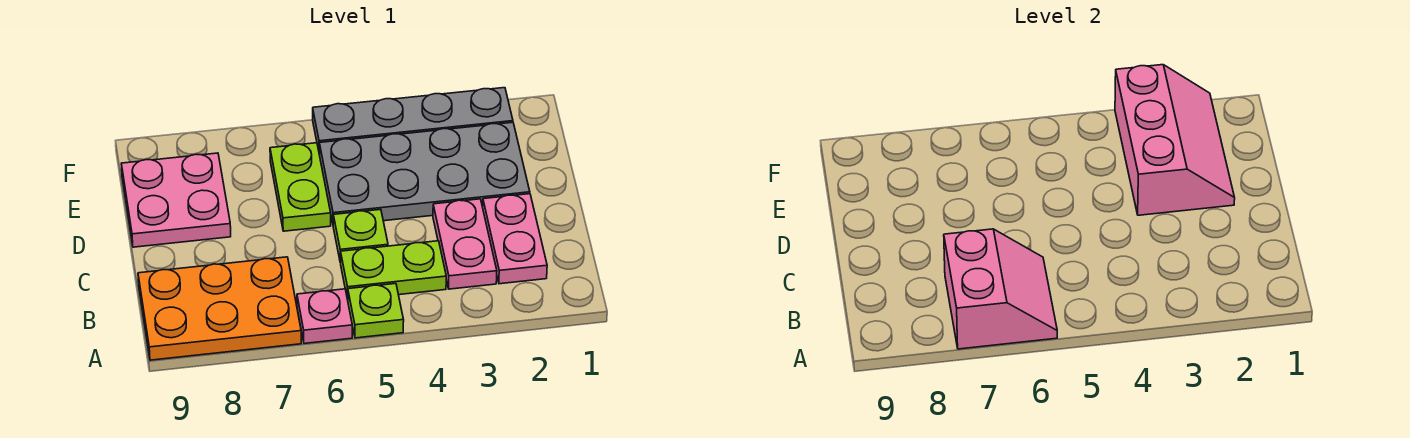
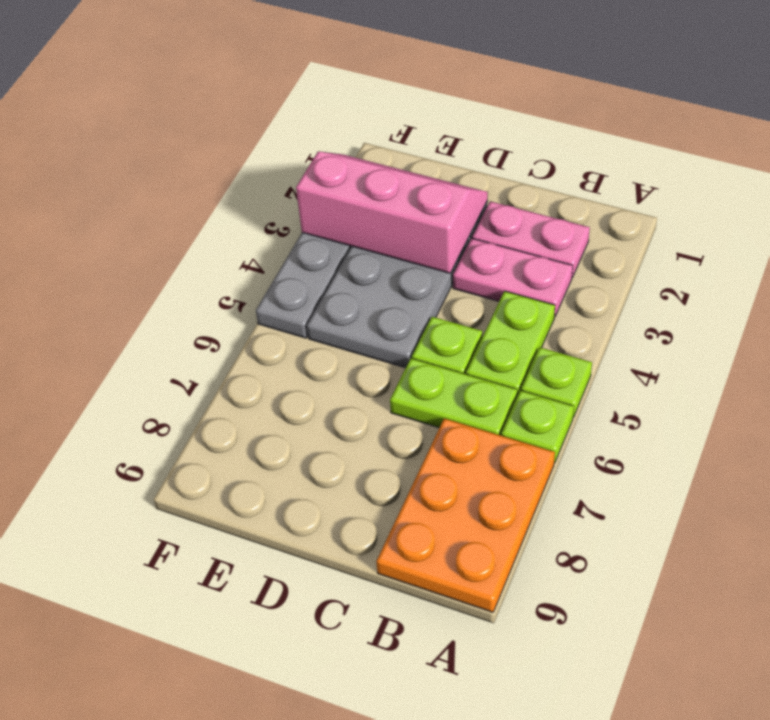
pink plate A6 level 1 -> lime plate A6 level 1
pink slope A6:B7 level 2 top 7 -> none
lime plate D6:E6 level 1 -> lime plate B6:C6 level 1
pink plate D8:E9 level 1 -> none

